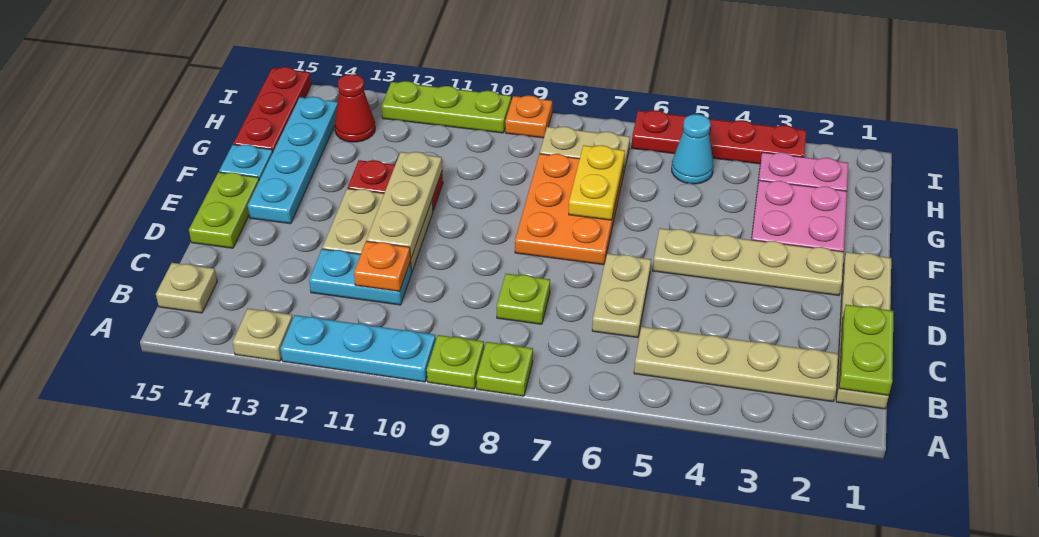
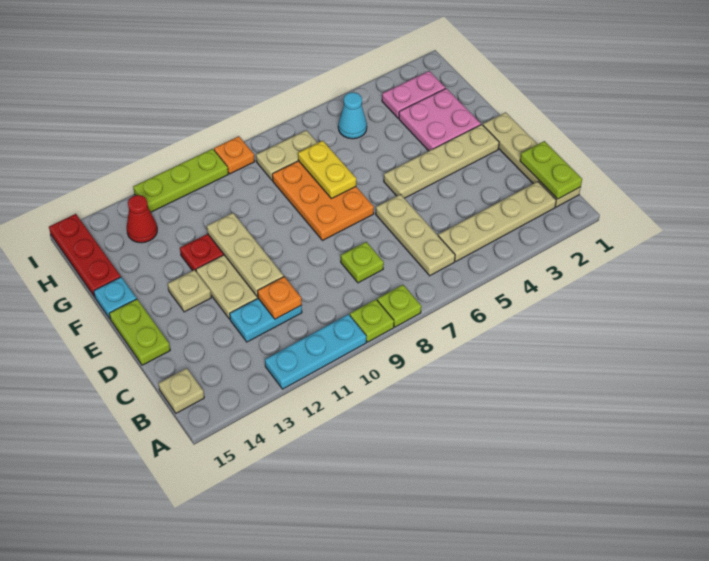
tan plate A13 level 1 -> tan plate E13 level 1
tan plate C6:D6 level 1 -> tan plate B6:D6 level 1
cyan plate E14:H14 level 1 -> none
red plate I3:I6 level 1 -> none

